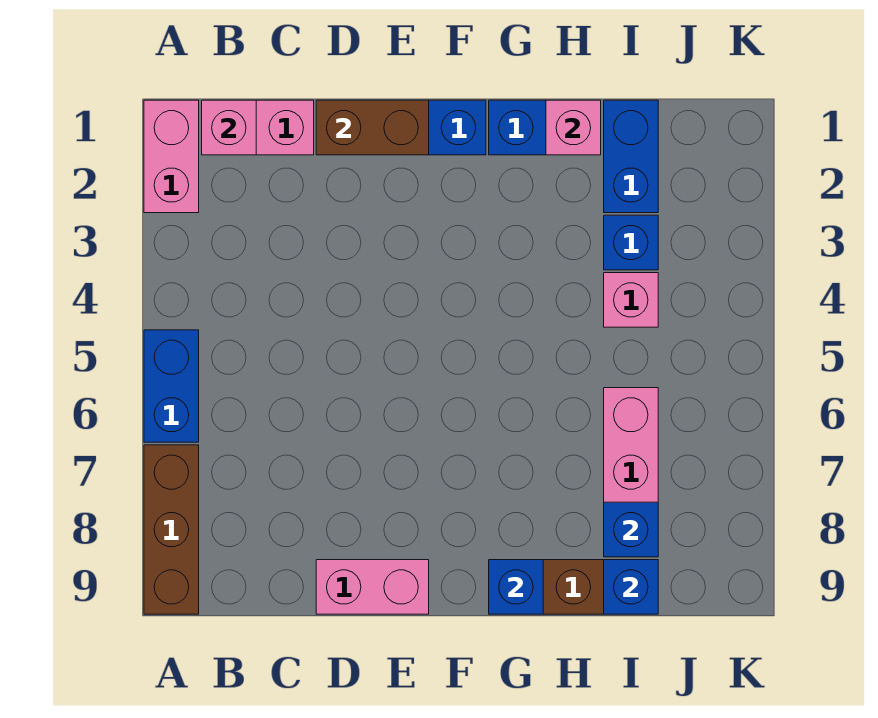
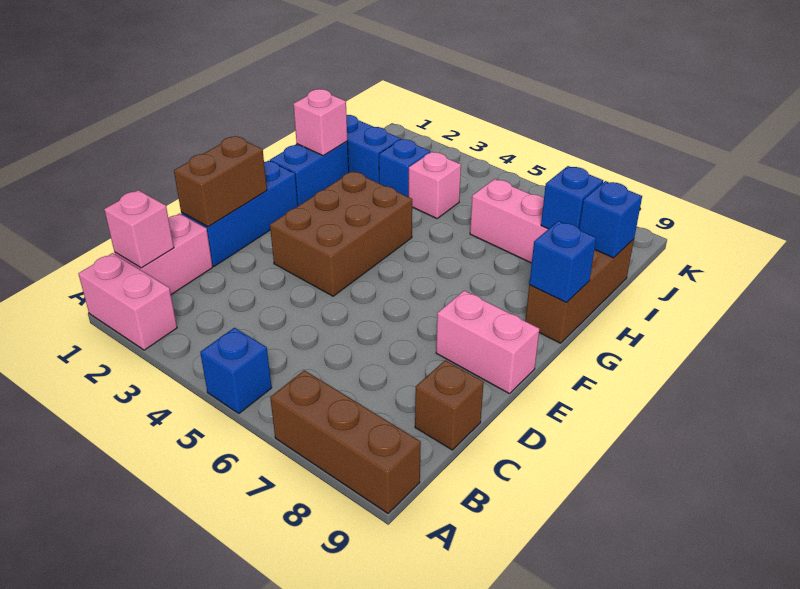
blue brick A5:A6 level 1 -> blue brick A5 level 1
none -> brown brick C9 level 1
pink brick D9:E9 level 1 -> pink brick E8:E9 level 1
none -> brown brick E3:G4 level 1

